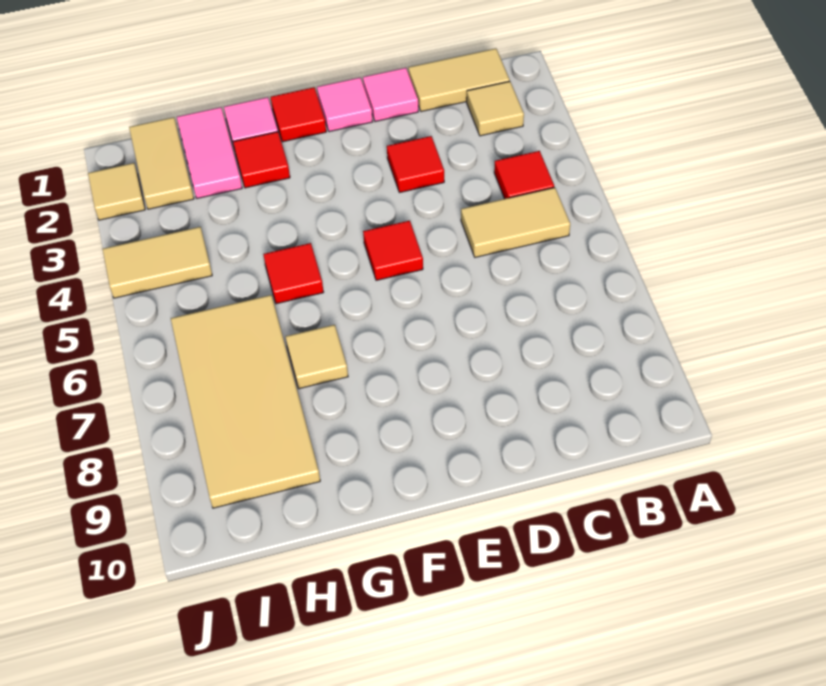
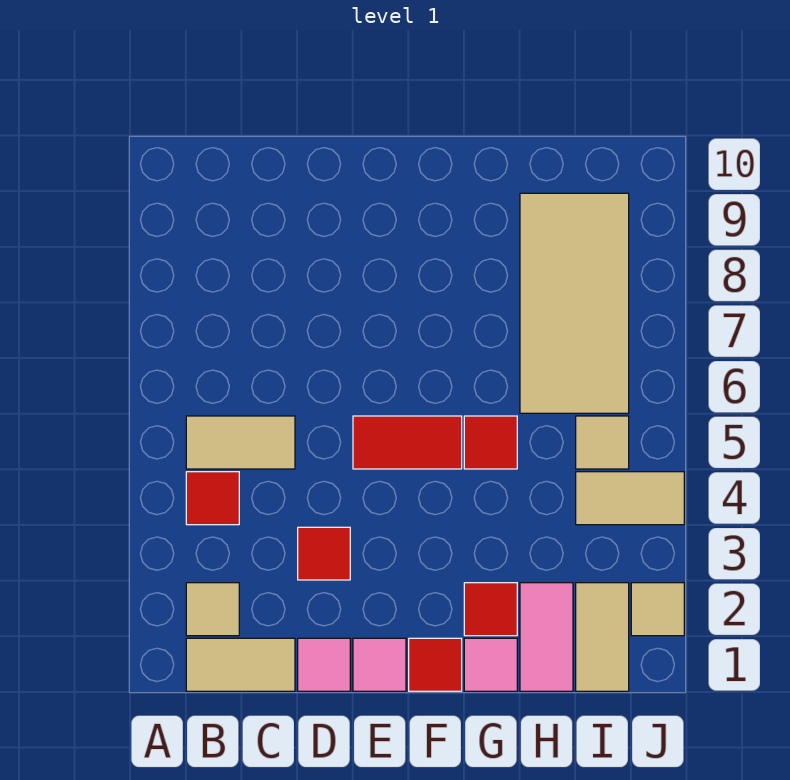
red tile E5 level 1 -> red tile E5:F5 level 1
tan tile G7 level 1 -> tan tile I5 level 1

